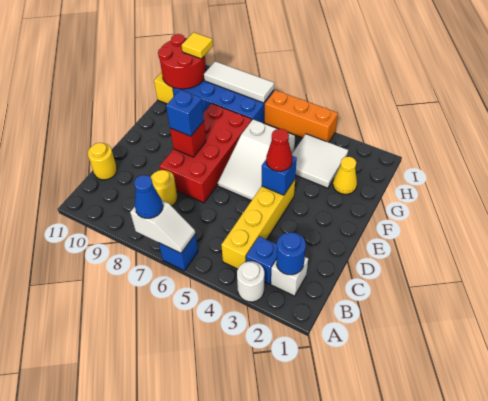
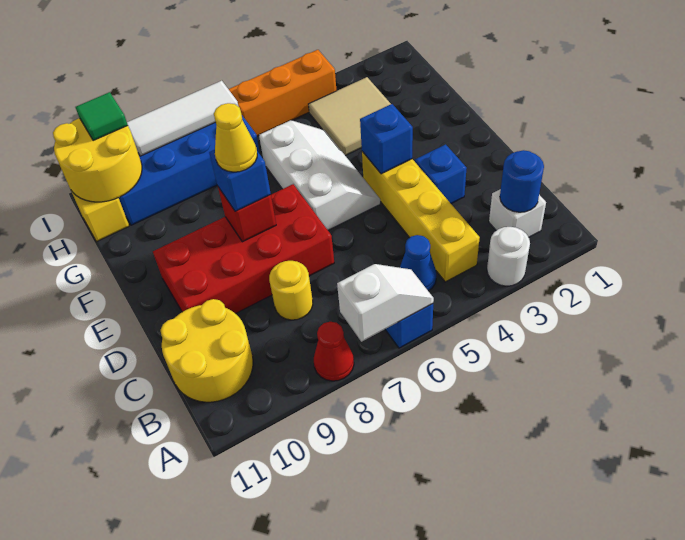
blue cone A7 level 3 -> blue cone B5 level 1
blue brick B3 level 1 -> blue brick D3 level 1
yellow round brick C11 level 1 -> yellow round brick B10:C11 level 1
red brick D7:G8 level 1 -> red brick D7:E10 level 1
red cone E4 level 3 -> red cone A8 level 1
white slope E5:G6 level 1 top G -> white slope E5:G6 level 1 top 6
yellow cone G2 level 1 -> yellow cone E8 level 4
white tile G3:H4 level 1 -> tan tile G3:H4 level 1
red round brick H10:I11 level 2 -> yellow round brick H10:I11 level 2
yellow tile I10 level 3 -> green tile I10 level 3

